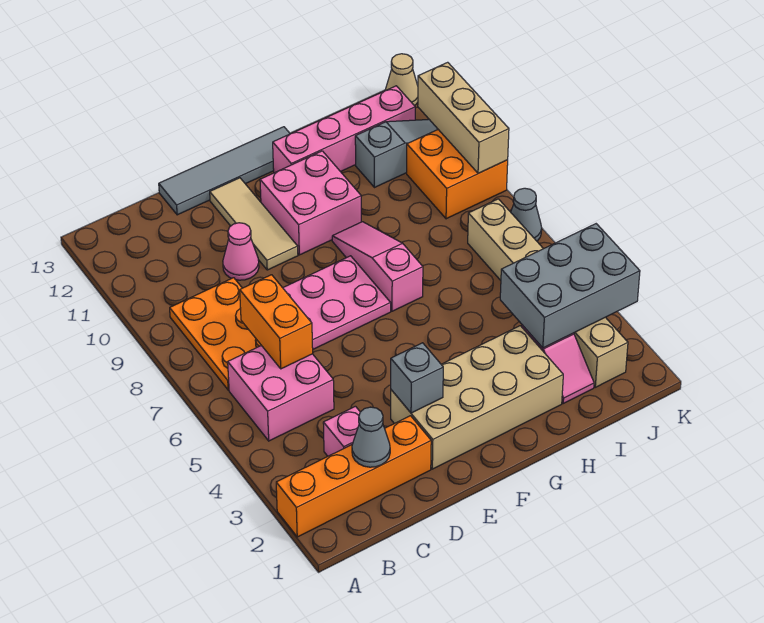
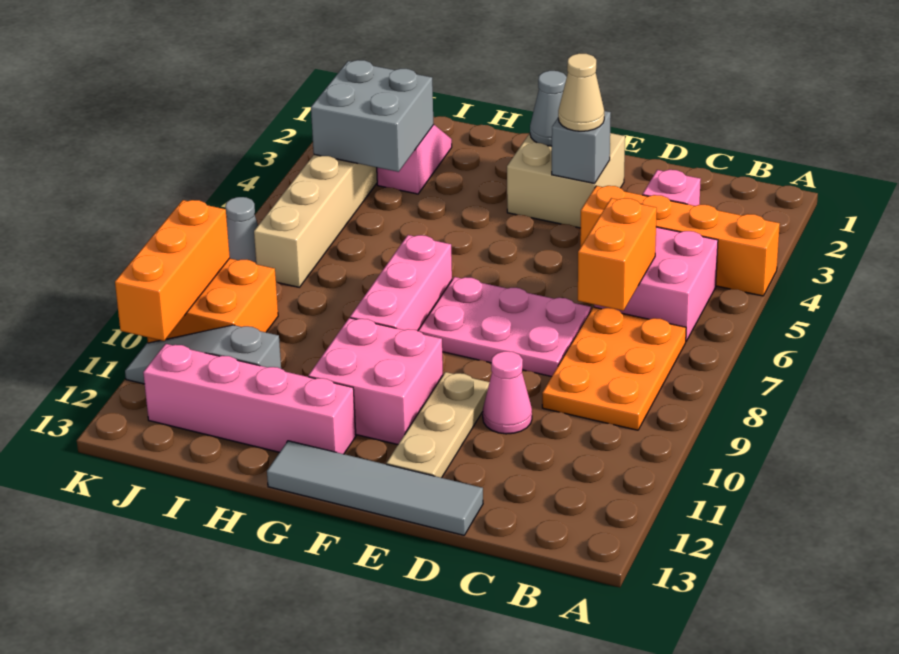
orange brick A2:D2 level 1 -> orange brick A4:D4 level 1
grey cone C2 level 2 -> grey cone F2 level 2
tan brick E2:H3 level 1 -> tan brick E2:F3 level 1
tan tile E10:E12 level 1 -> tan plate E10:E12 level 1
pink slope G7:G9 level 1 top 7 -> pink brick G7:G9 level 1
grey brick I3:K4 level 2 -> grey brick I3:J4 level 2
tan brick K9:K11 level 2 -> orange brick K9:K11 level 2
tan cone K13 level 1 -> tan cone E3 level 3

